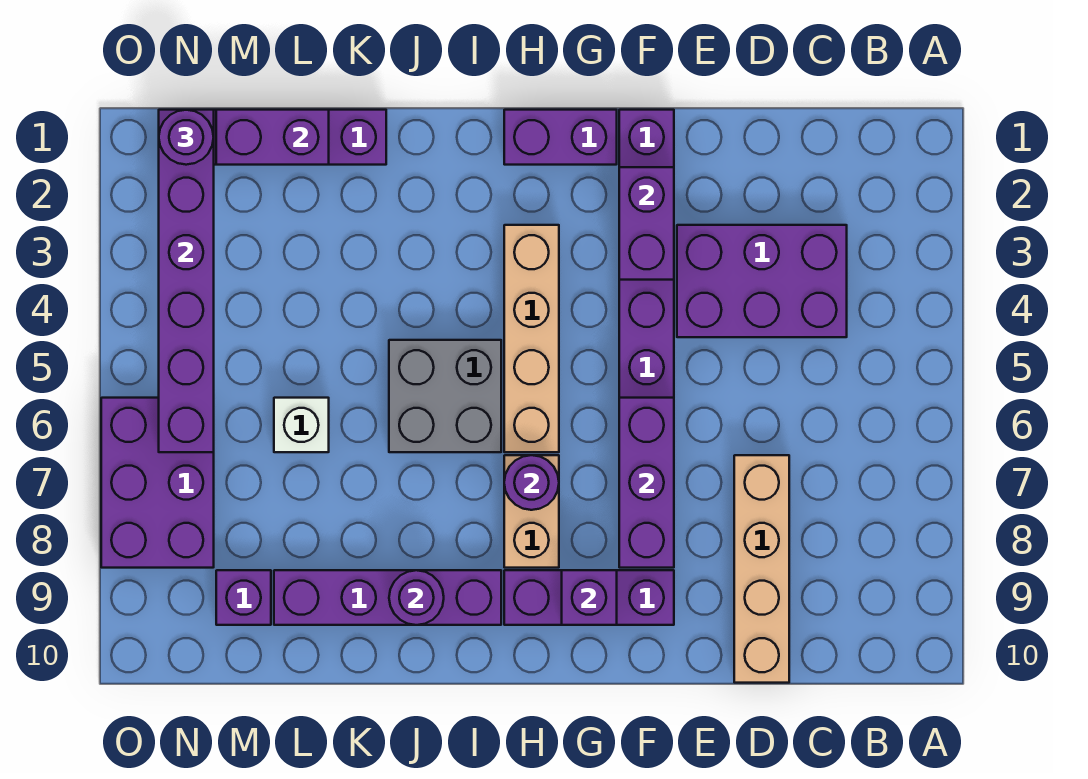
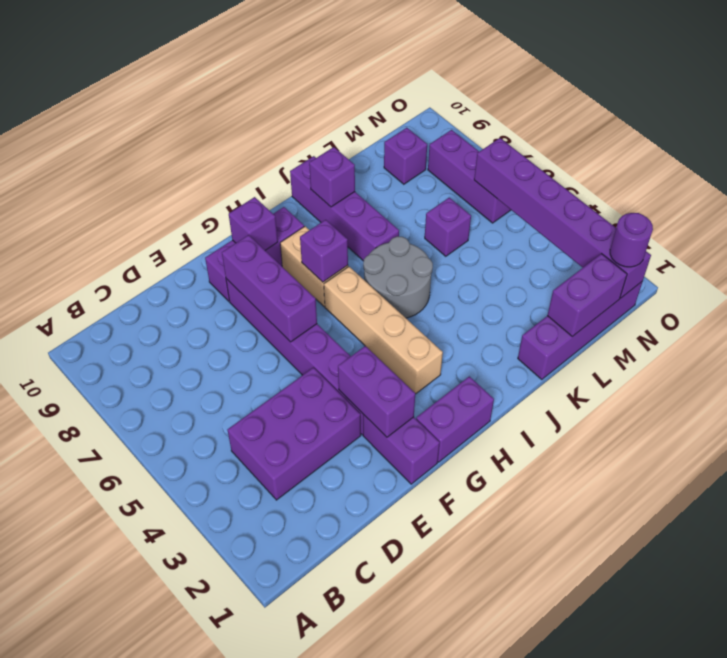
tan brick D7:D10 level 1 -> none
purple round brick H7 level 2 -> purple brick H7 level 2
grey brick I5:J6 level 1 -> grey round brick I5:J6 level 1
purple brick I9:L9 level 1 -> purple brick J7:J10 level 1
purple round brick J9 level 2 -> purple brick J9 level 2
white brick L6 level 1 -> purple brick L6 level 1
purple brick N6:O8 level 1 -> purple brick N6:N8 level 1

